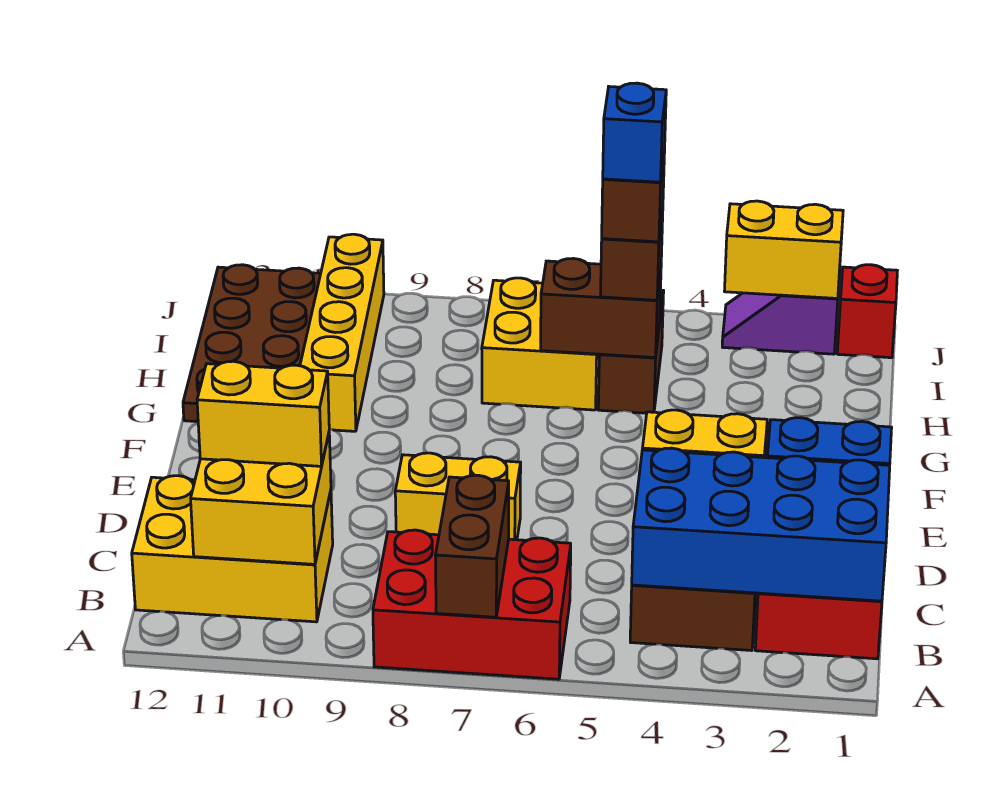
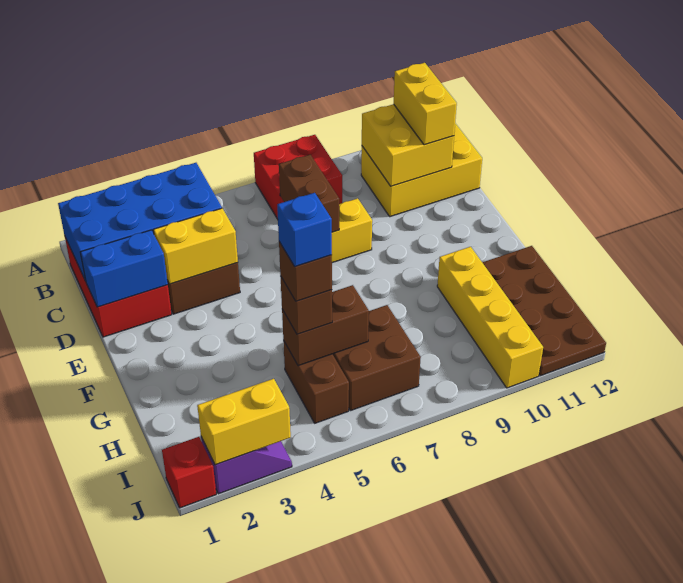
red brick A6:B8 level 1 -> red brick A7:B8 level 1
brown brick A7:B7 level 2 -> brown brick C7:D7 level 2
yellow brick C10:C11 level 3 -> yellow brick B11:C11 level 3
yellow brick H6:I7 level 1 -> brown brick H6:I7 level 1

